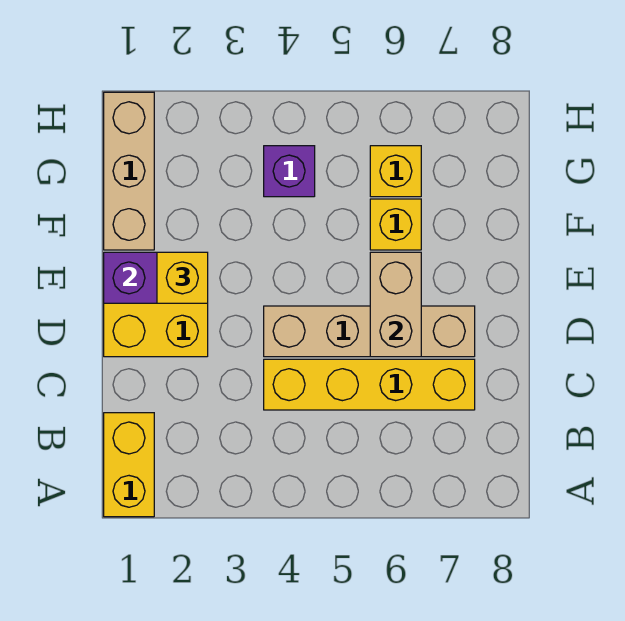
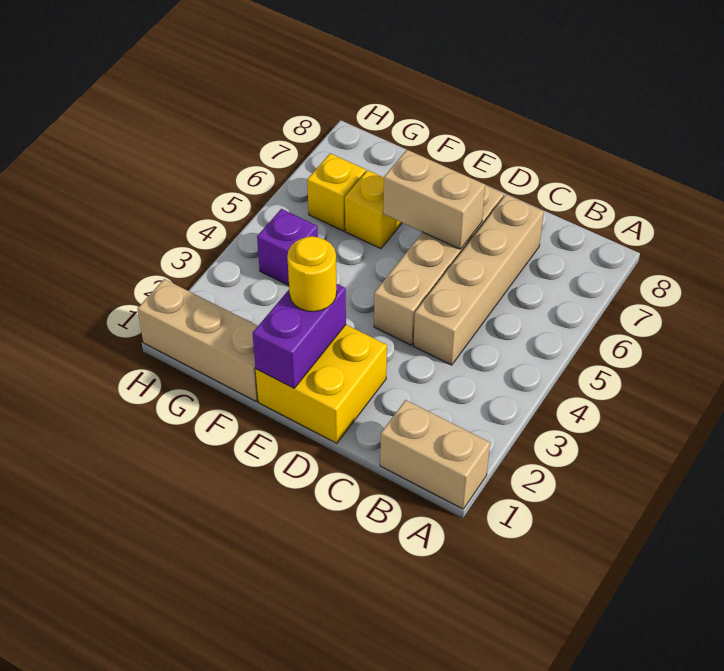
yellow brick A1:B1 level 1 -> tan brick A1:B1 level 1
yellow brick C4:C7 level 1 -> tan brick C4:C7 level 1
yellow brick E2 level 3 -> yellow round brick E2 level 3

